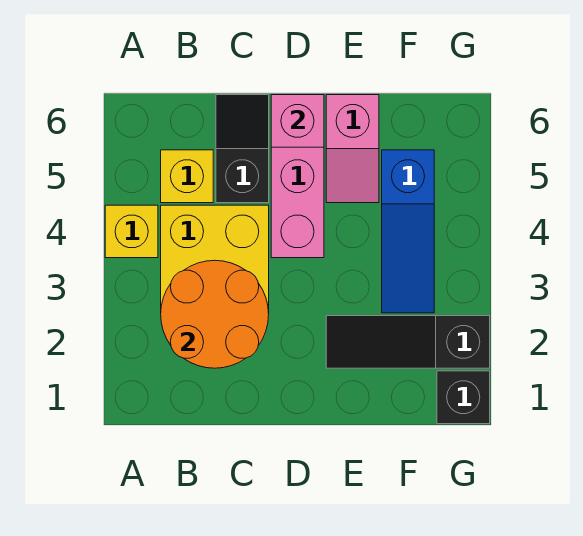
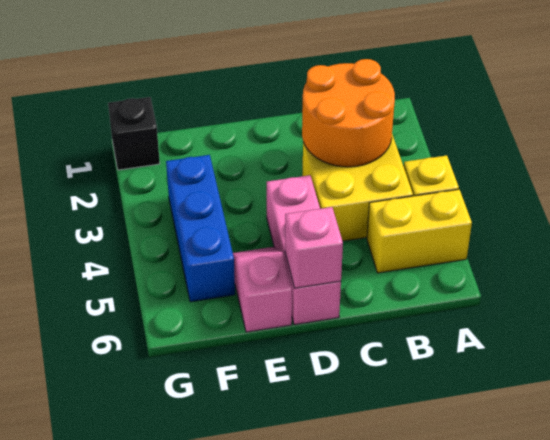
yellow brick B5 level 1 -> yellow brick A5:B5 level 1
black slope C5:C6 level 1 top 5 -> none
black slope E2:G2 level 1 top G -> none
blue slope F3:F5 level 1 top 5 -> blue brick F3:F5 level 1

